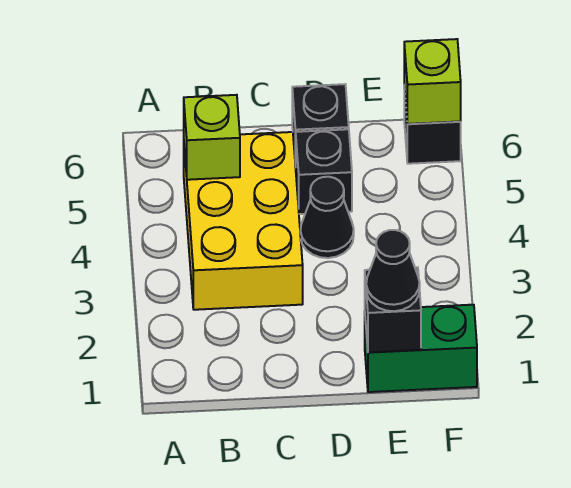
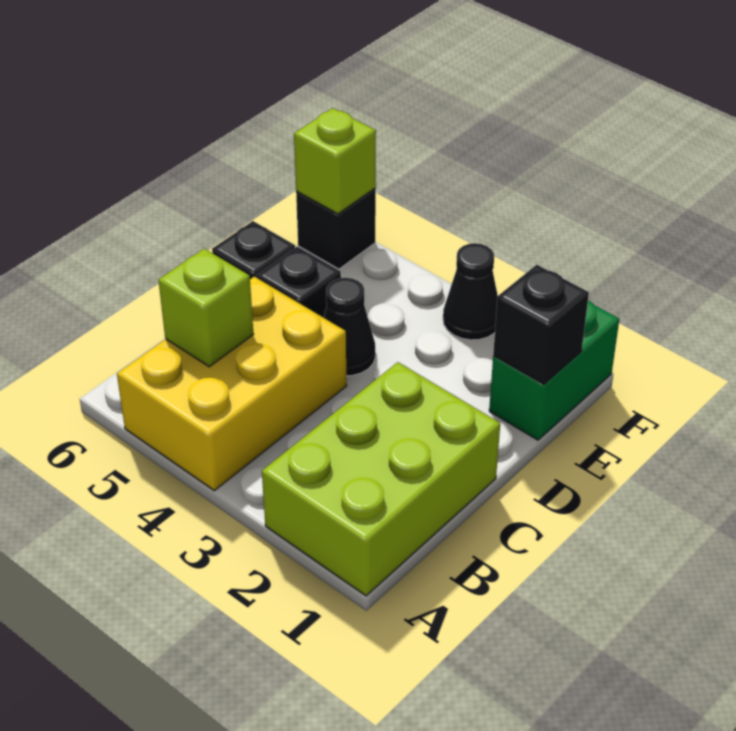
none -> lime brick A1:C2 level 1
yellow brick B3:C5 level 1 -> yellow brick A4:C5 level 1
black cone E1 level 3 -> black cone F3 level 1

